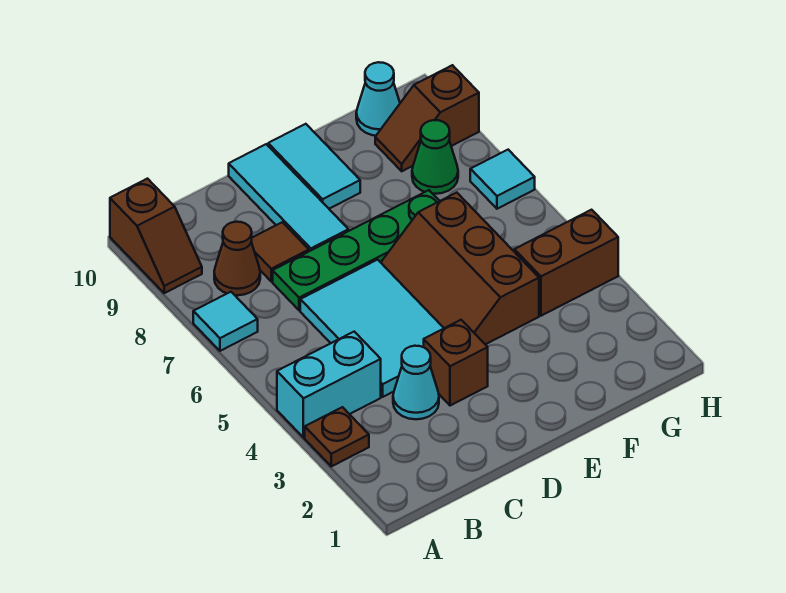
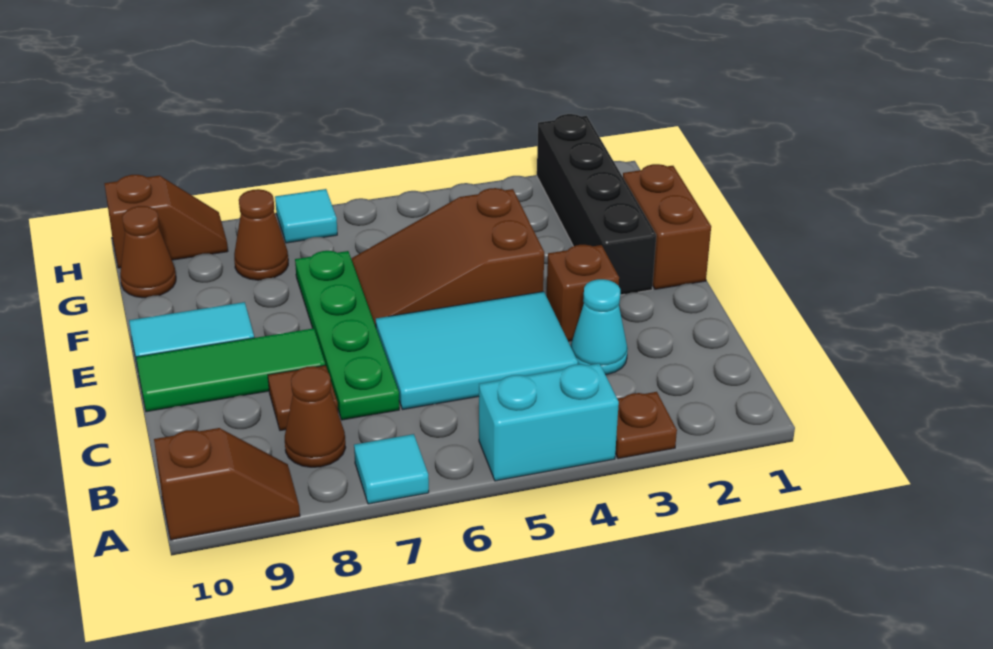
cyan brick A4:B4 level 1 -> cyan brick A4:A5 level 1
cyan tile D8:D10 level 1 -> green tile D8:D10 level 1
none -> black brick E2:H2 level 1
brown slope E4:F6 level 1 top F -> brown slope E4:F6 level 1 top 4
brown brick G4:H4 level 1 -> brown brick E1:F1 level 1
green cone G8 level 1 -> brown cone G8 level 1
brown slope G9:H9 level 1 top H -> brown slope H9:H10 level 1 top 10
cyan cone G10 level 1 -> brown cone G10 level 1

